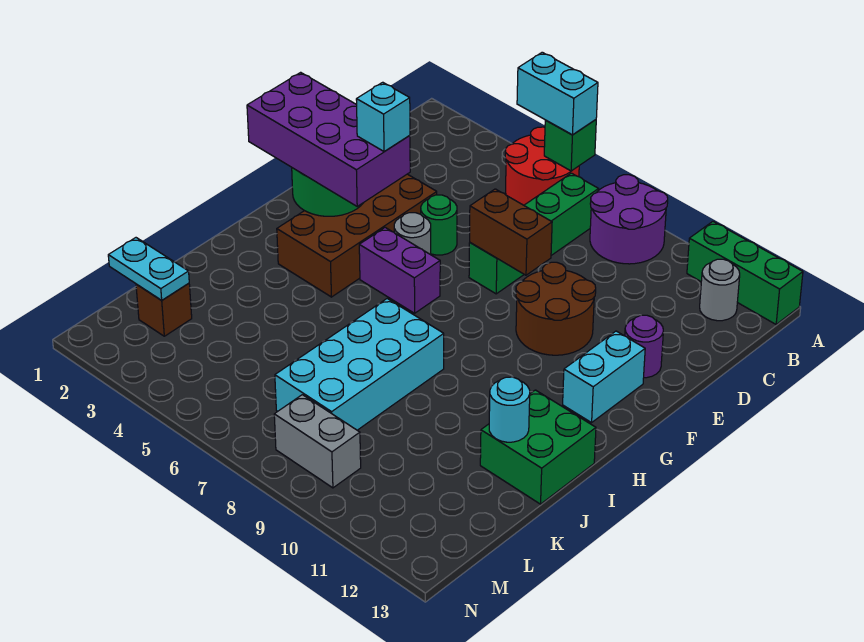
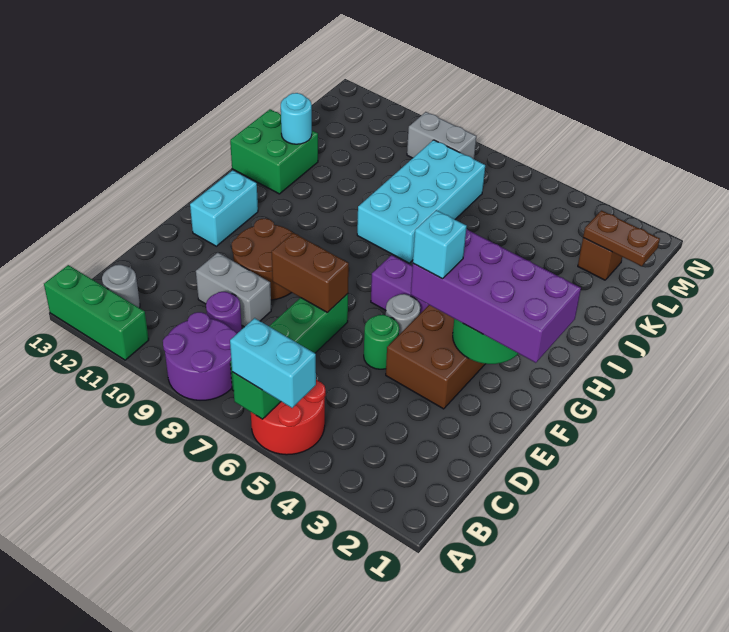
none -> grey brick D9:D10 level 1
purple round brick E12 level 1 -> purple round brick C9 level 1
cyan plate L1:L2 level 2 -> brown plate L1:L2 level 2

